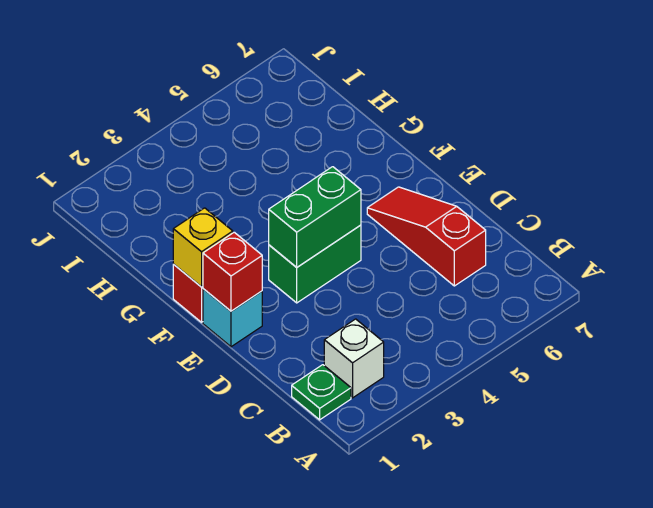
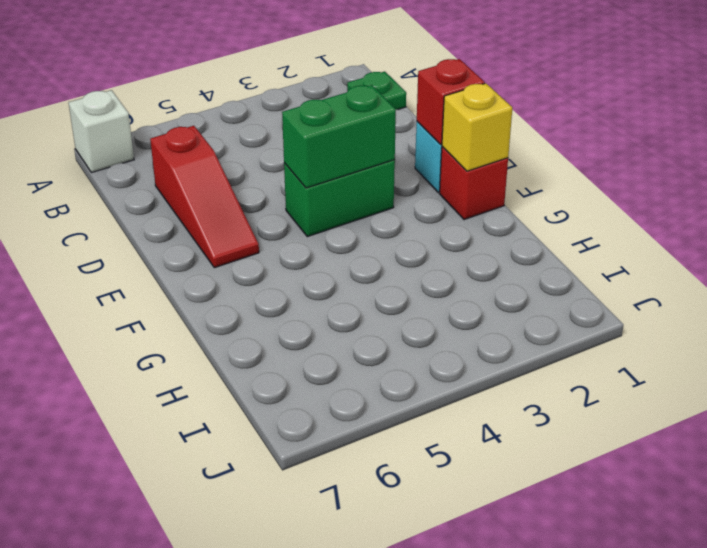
white brick B2 level 1 -> white brick A7 level 1

